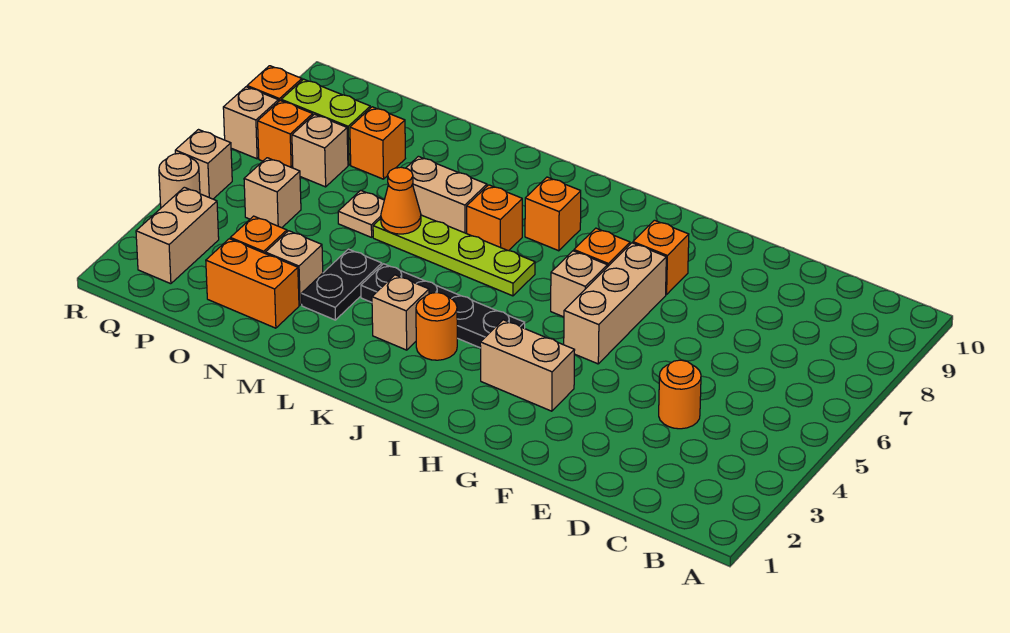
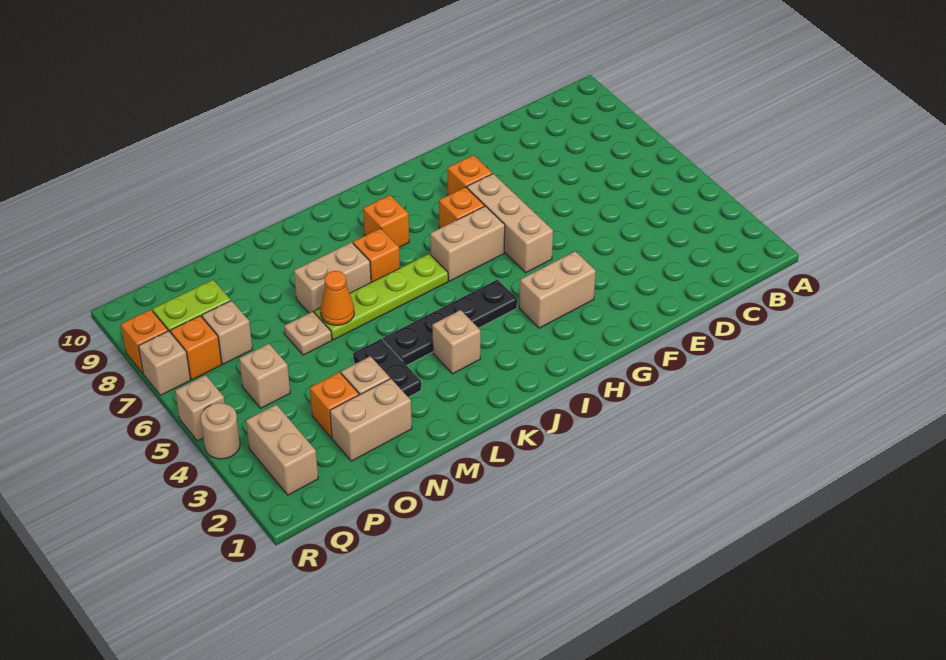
orange round brick D4 level 1 -> none
tan brick H6 level 1 -> tan brick H6:I6 level 1
orange round brick J3 level 1 -> none
orange brick N2:O2 level 1 -> tan brick N2:O2 level 1
orange brick O8 level 1 -> none

